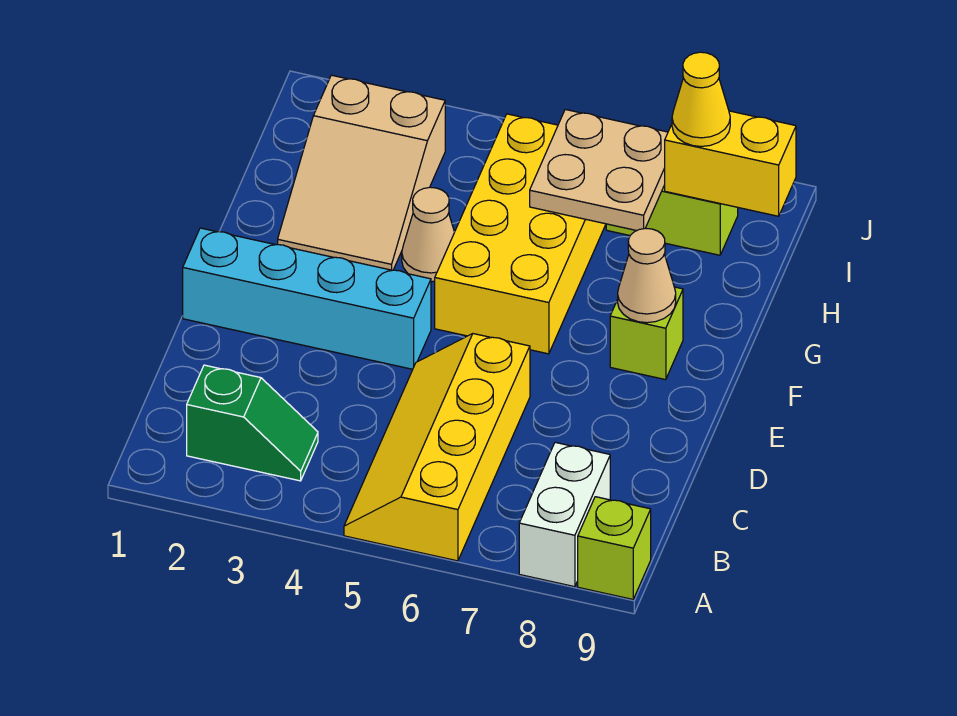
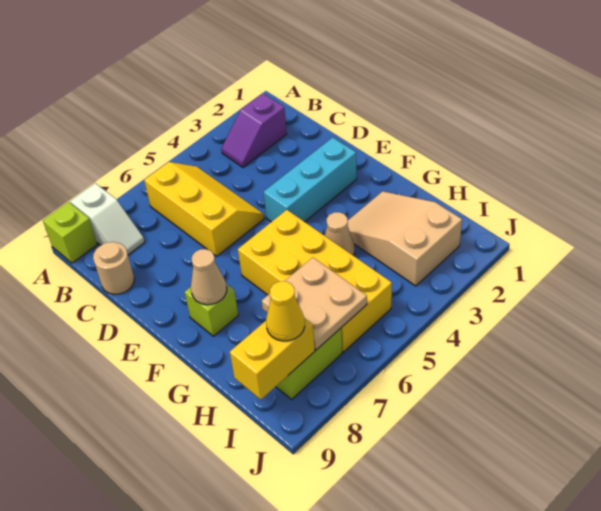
yellow slope A5:D6 level 1 top 6 -> yellow slope B5:D6 level 1 top 6
white brick A8:B8 level 1 -> white slope A8:B8 level 1 top A
green slope B2:B3 level 1 top 2 -> purple slope B2:B3 level 1 top 2
none -> tan round brick C9 level 1
cyan brick E1:E4 level 1 -> cyan brick E2:E4 level 1

